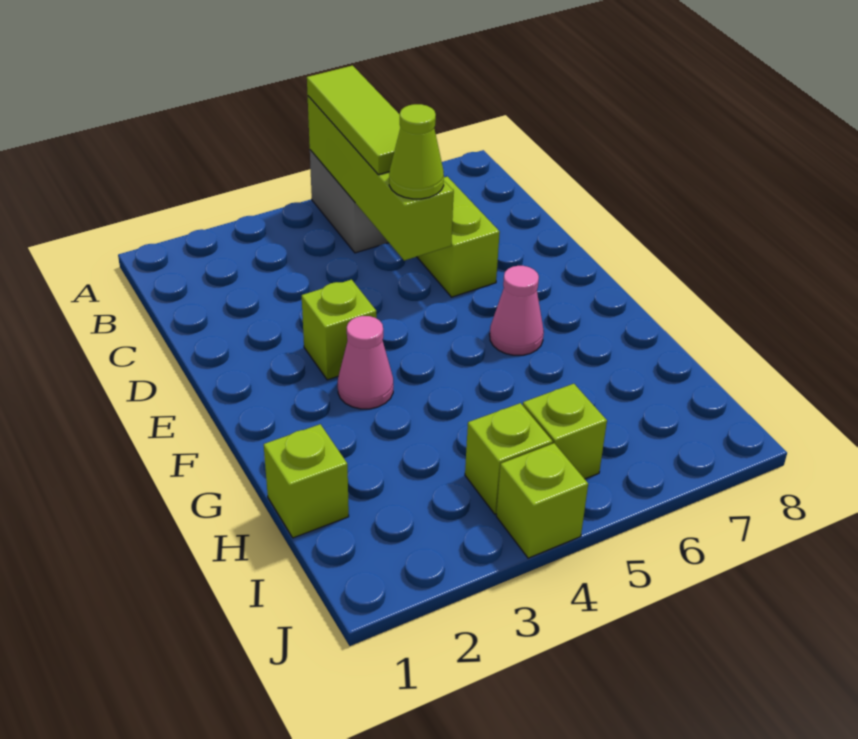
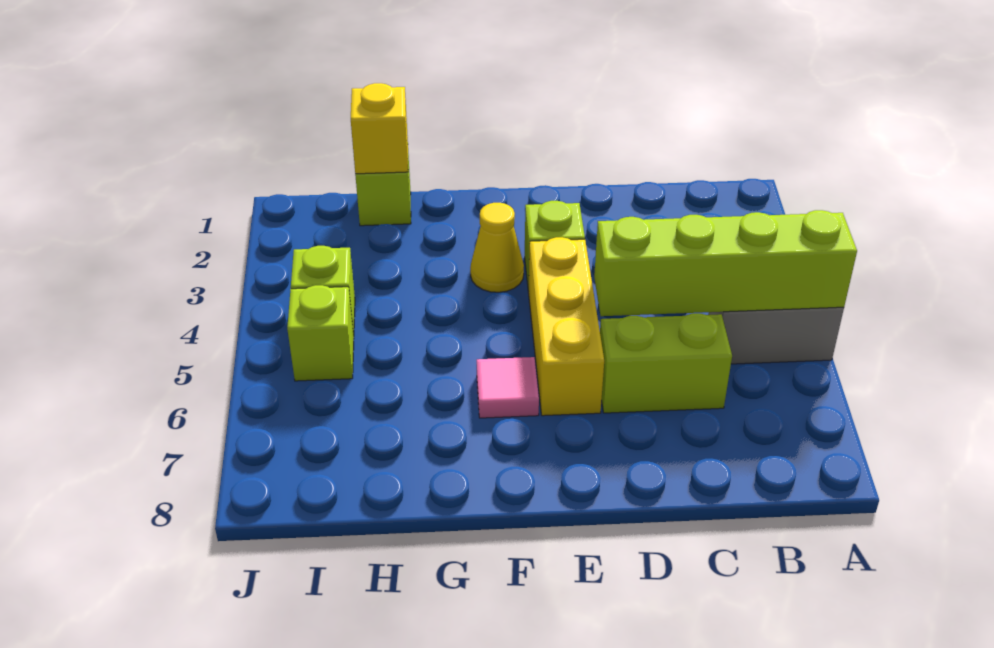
lime tile A5:C5 level 3 -> none
lime cone D5 level 3 -> none
none -> yellow brick E4:E6 level 1
pink cone F3 level 1 -> yellow cone F3 level 1
pink cone F6 level 1 -> pink tile F6 level 1
none -> yellow brick H1 level 2
lime brick J4 level 1 -> none

